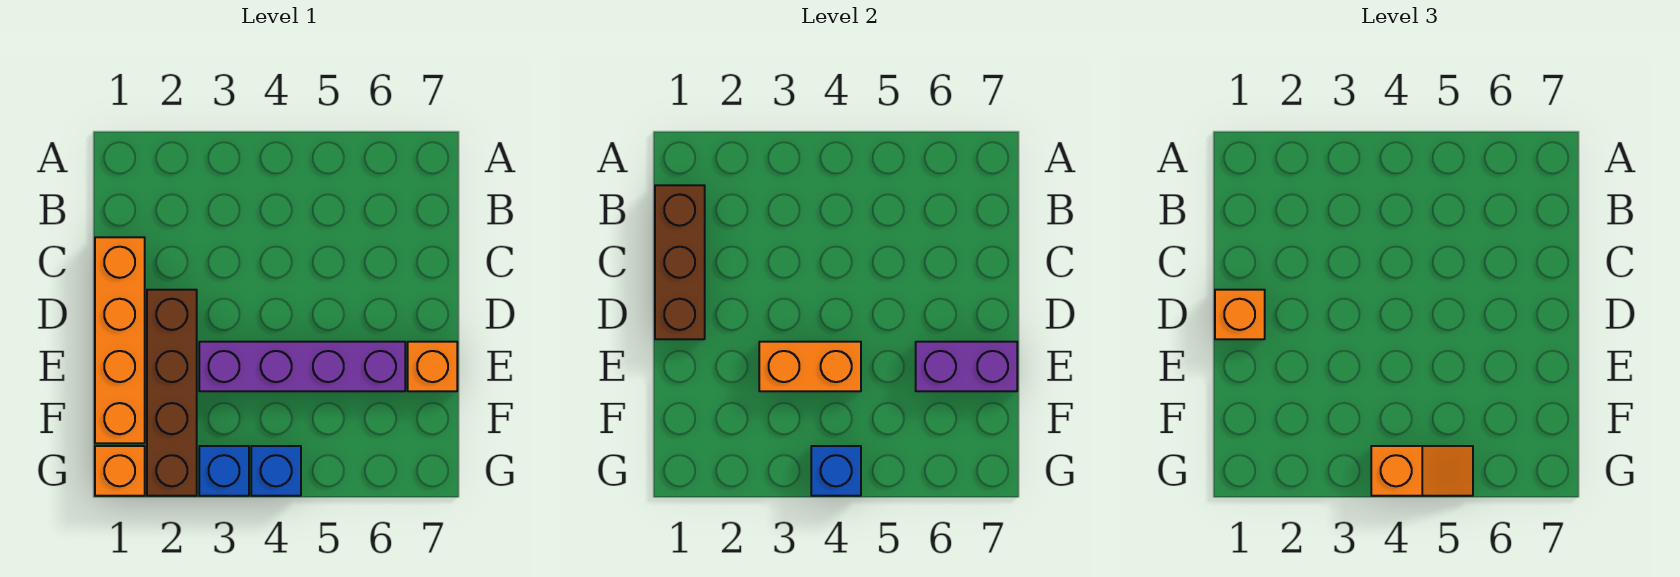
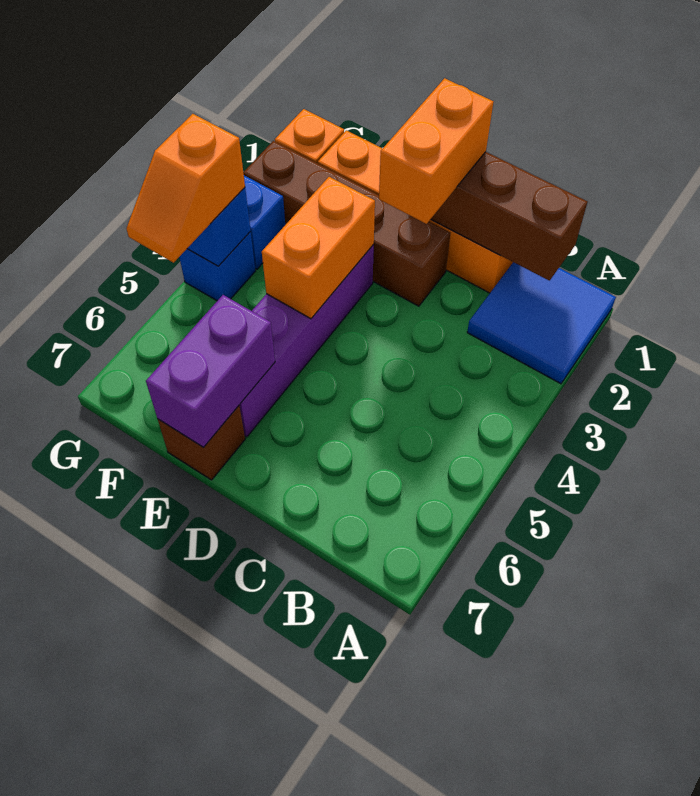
none -> blue tile A1:B2 level 1
orange brick D1 level 3 -> orange brick D1:D2 level 3
orange brick E7 level 1 -> brown brick E7 level 1

